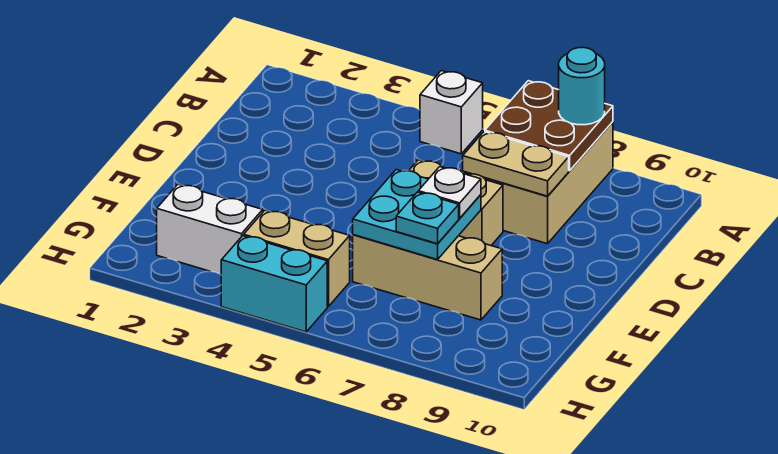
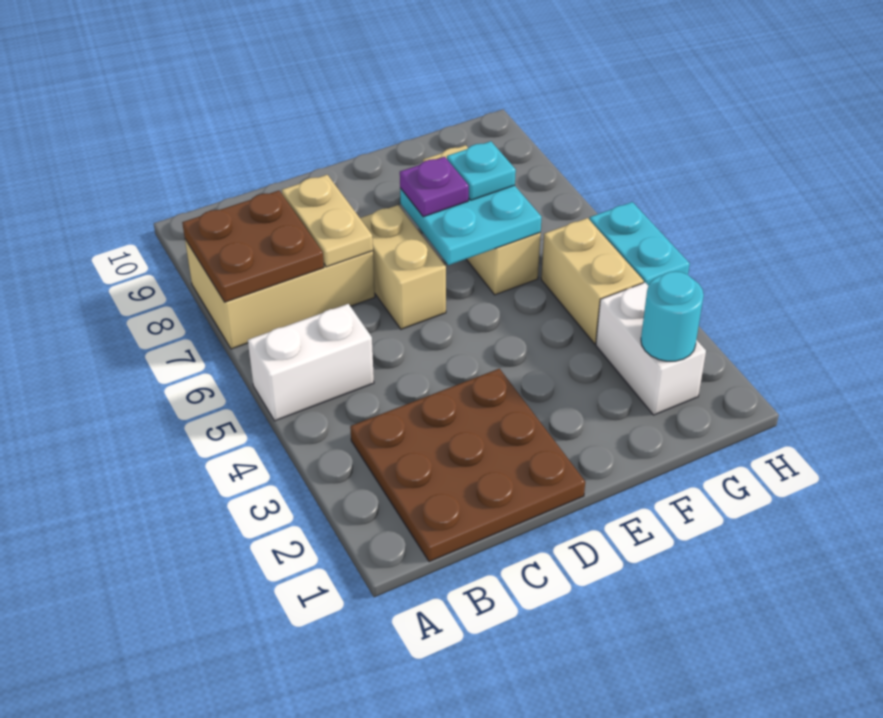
white brick A5 level 1 -> white brick A5:B5 level 1
cyan round brick A8 level 3 -> cyan round brick G2 level 2
none -> brown plate B1:D3 level 1
white plate E7 level 3 -> purple plate E7 level 3

